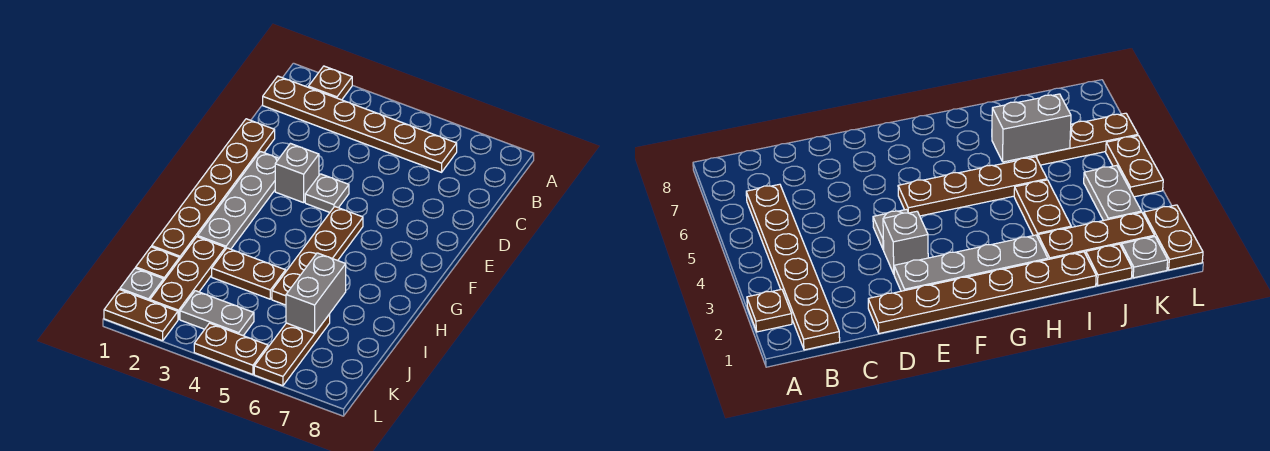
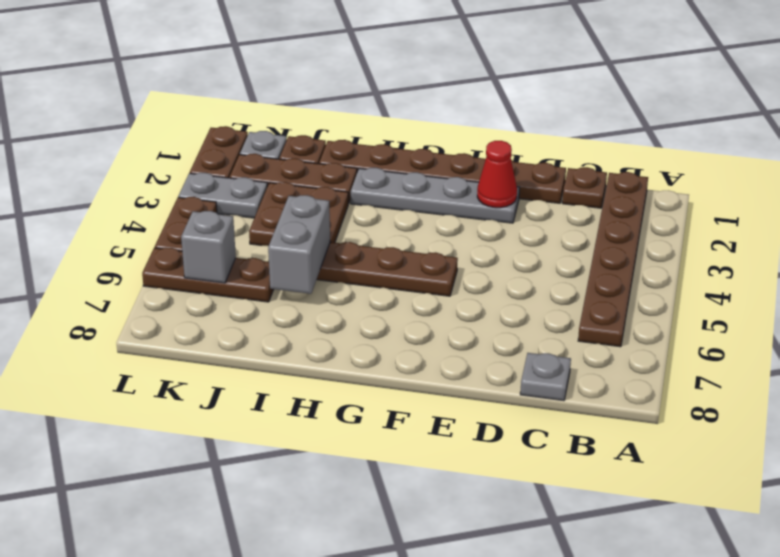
brown plate A2 level 1 -> brown plate C1 level 1
none -> red cone E2 level 2
grey brick E3 level 1 -> grey brick K6 level 2
grey plate E4 level 1 -> grey plate C8 level 1
brown plate I3:I4 level 1 -> brown plate I3:J4 level 1
grey brick I6:J6 level 2 -> grey brick I5:I6 level 2
grey plate K3:K4 level 1 -> grey plate K3:L3 level 1

